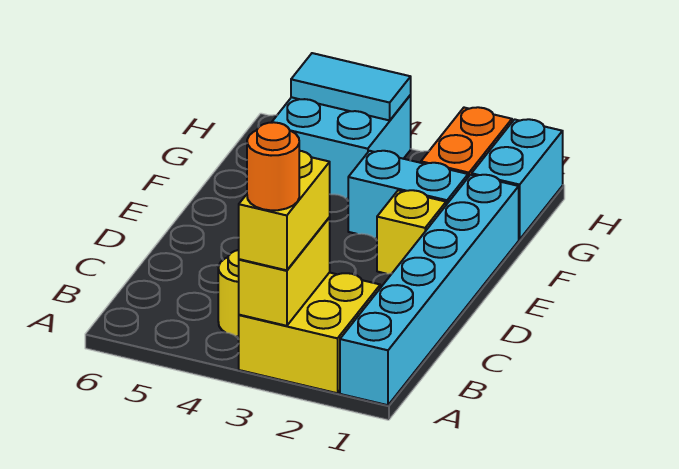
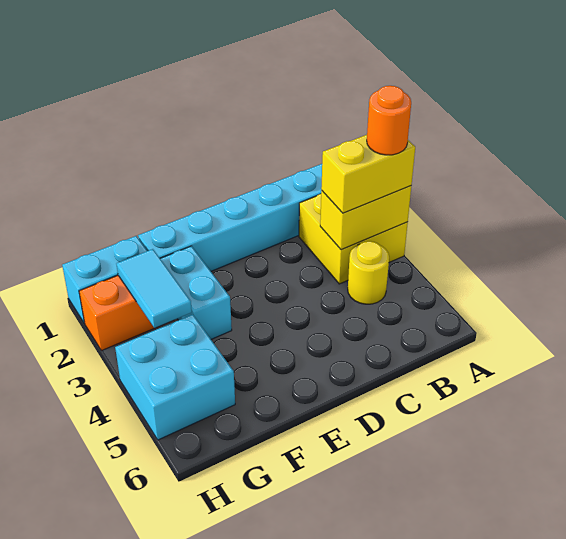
yellow brick E2 level 1 -> none
cyan tile H4:H5 level 2 -> cyan tile G2:G3 level 2

